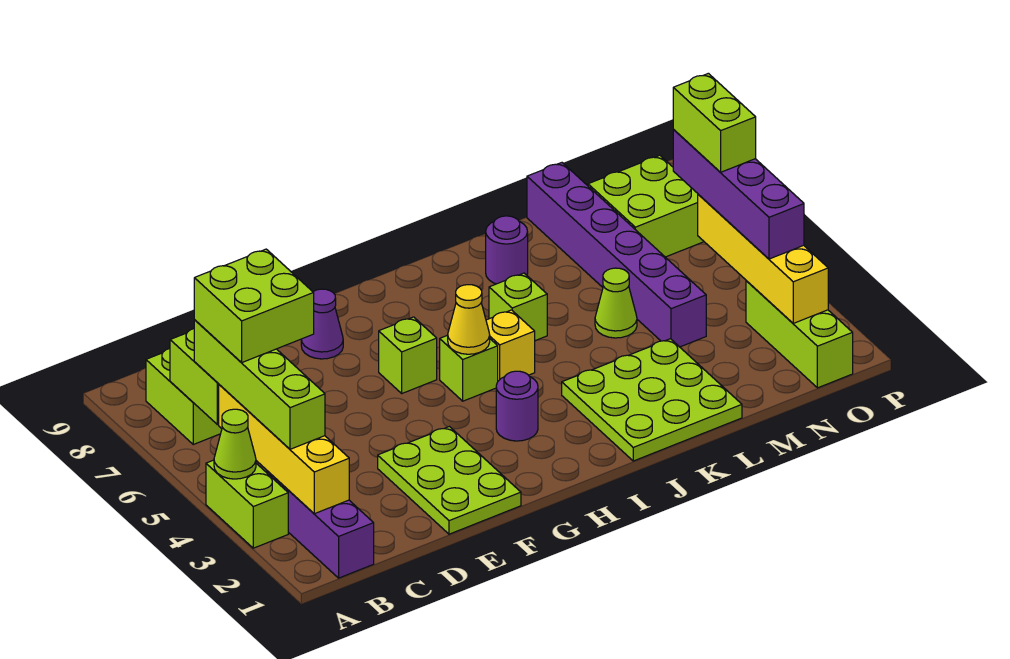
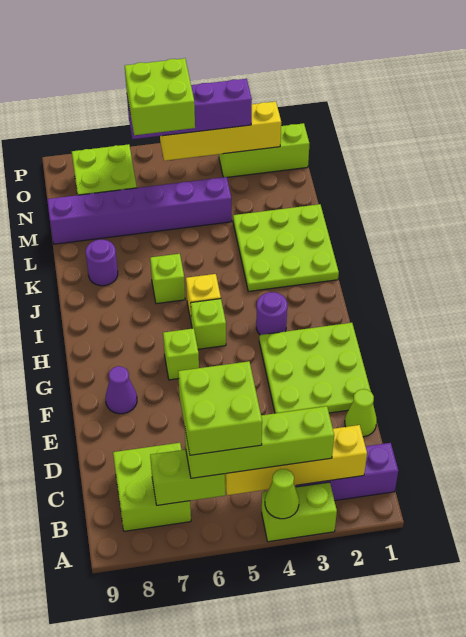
lime plate E1:F3 level 1 -> lime plate E1:G3 level 1
yellow cone H5 level 2 -> none
lime cone L5 level 1 -> lime cone D1 level 1
lime brick O5:O6 level 4 -> lime brick N5:O6 level 4

